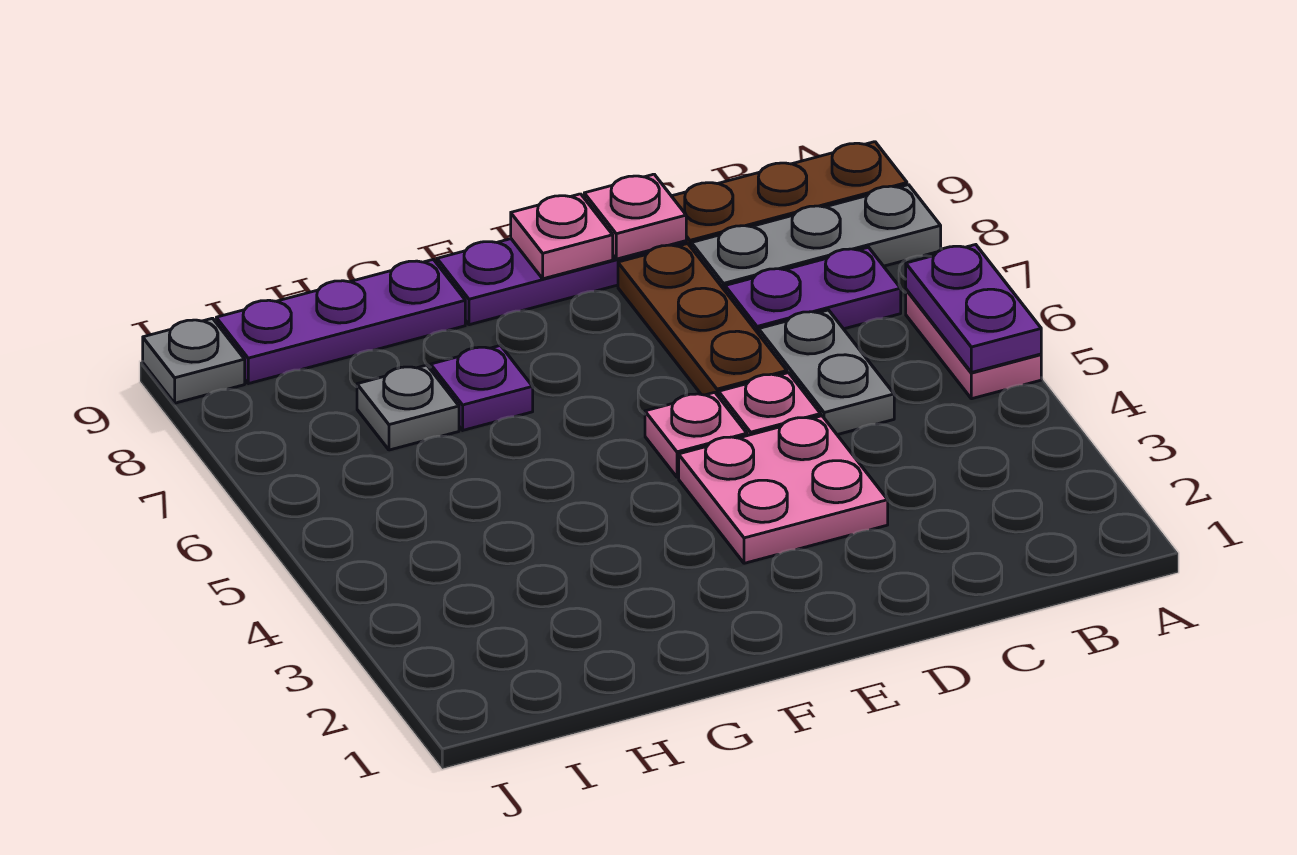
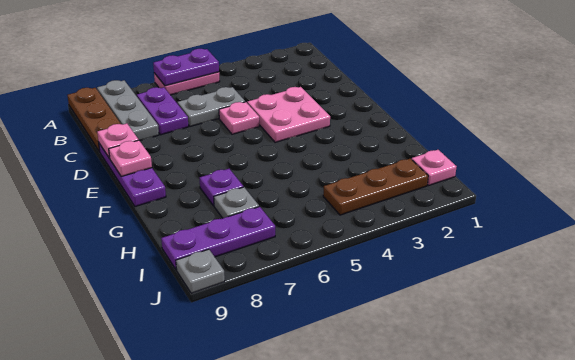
brown plate D6:D8 level 1 -> brown plate I2:I4 level 1
pink plate E5 level 1 -> pink plate I1 level 1
purple plate G9:I9 level 1 -> purple plate I7:I9 level 1

